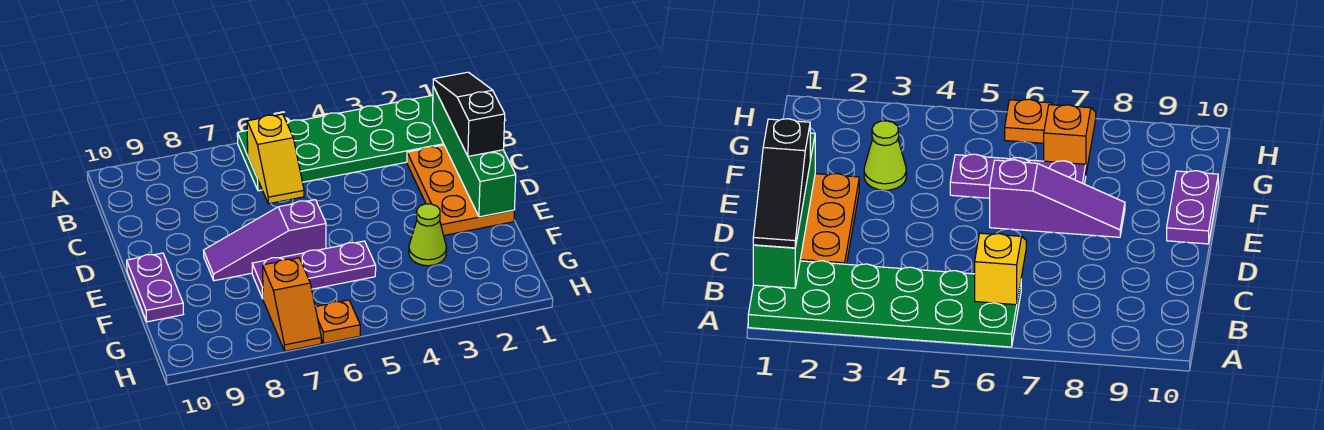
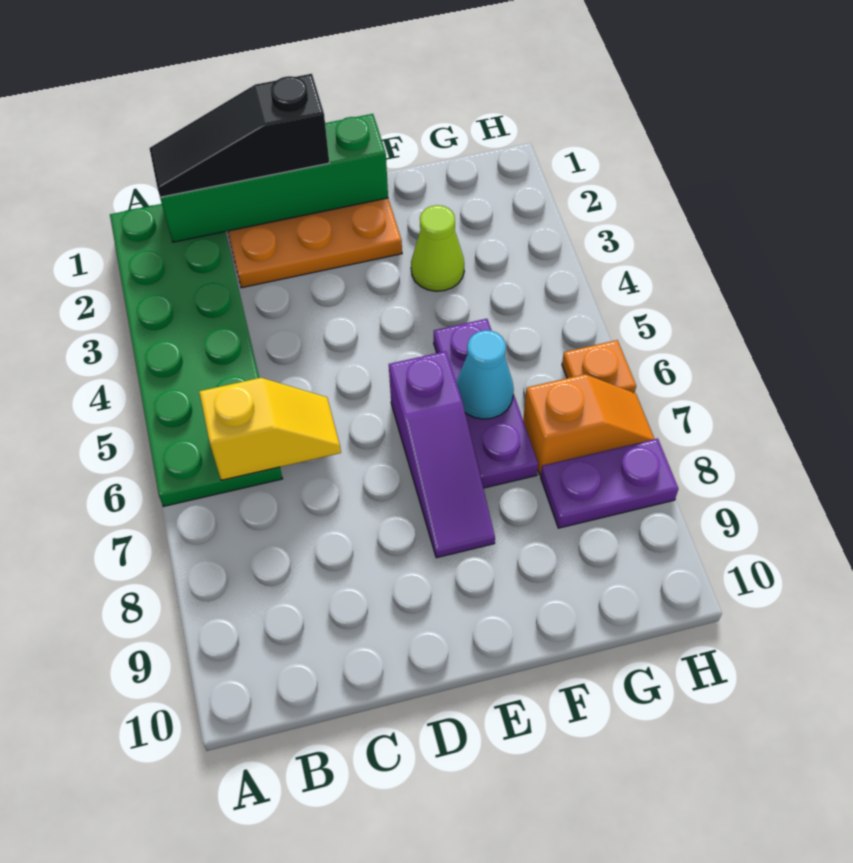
purple plate E10:F10 level 1 -> purple plate G8:H8 level 1
none -> cyan cone F6 level 2

